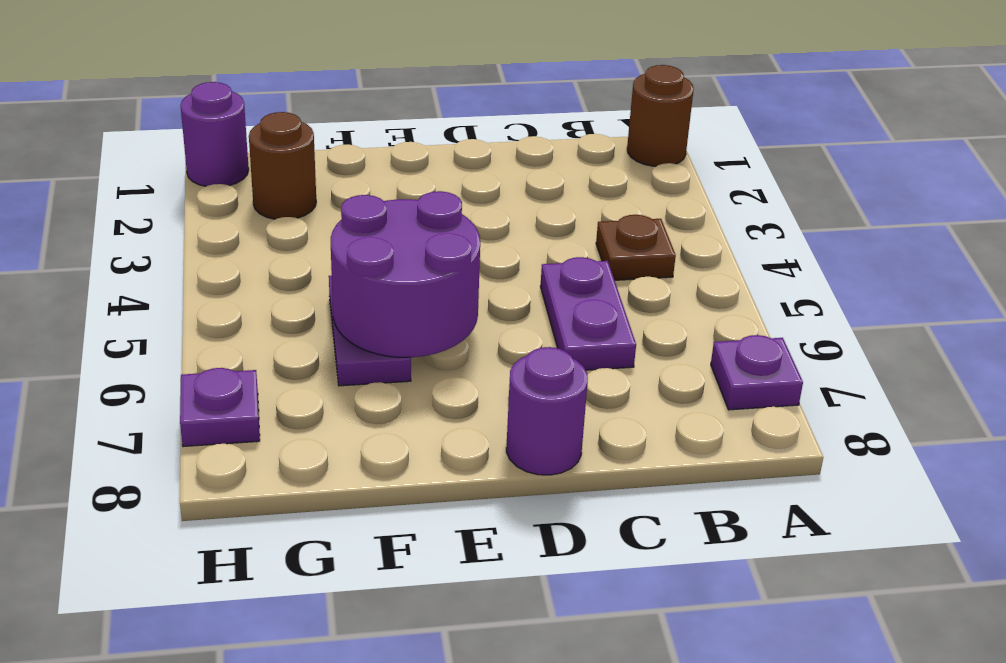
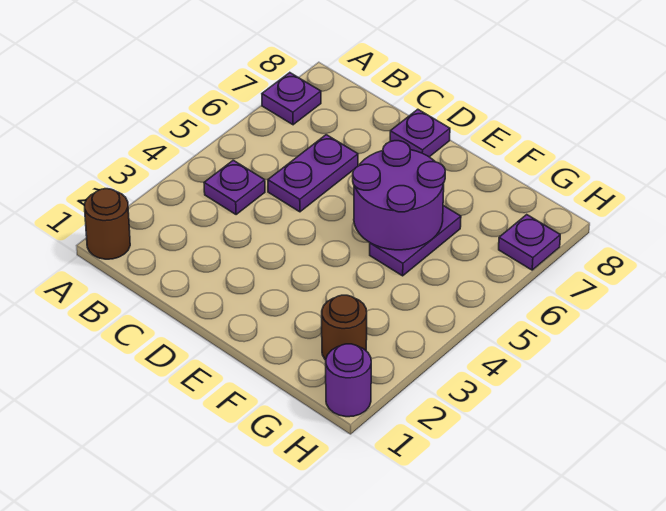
brown plate B4 level 1 -> purple plate B4 level 1
purple round brick D8 level 1 -> purple plate D8 level 1

